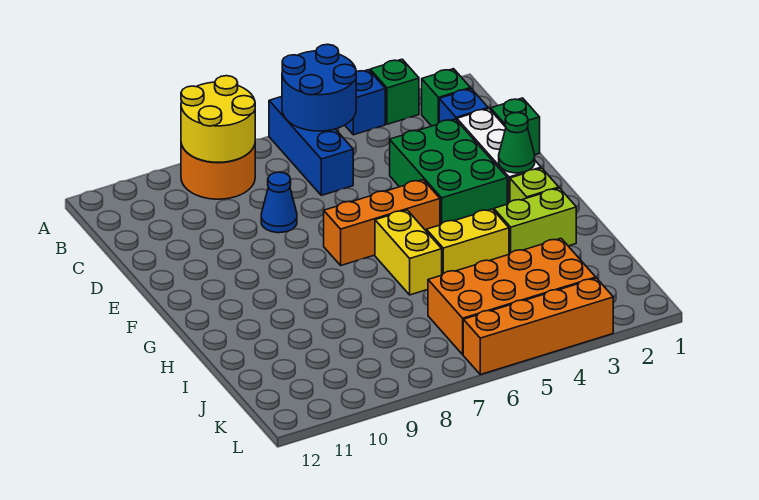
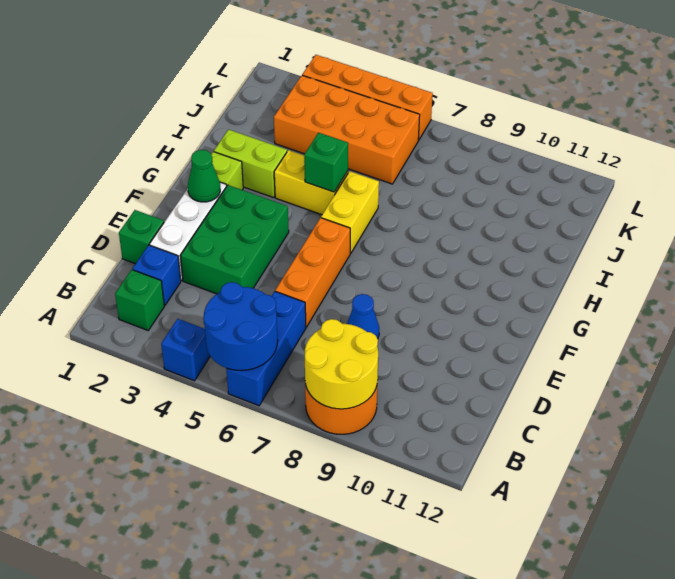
green brick A3 level 1 -> green brick H5 level 2
orange brick F5:F7 level 1 -> orange brick D6:F6 level 1

